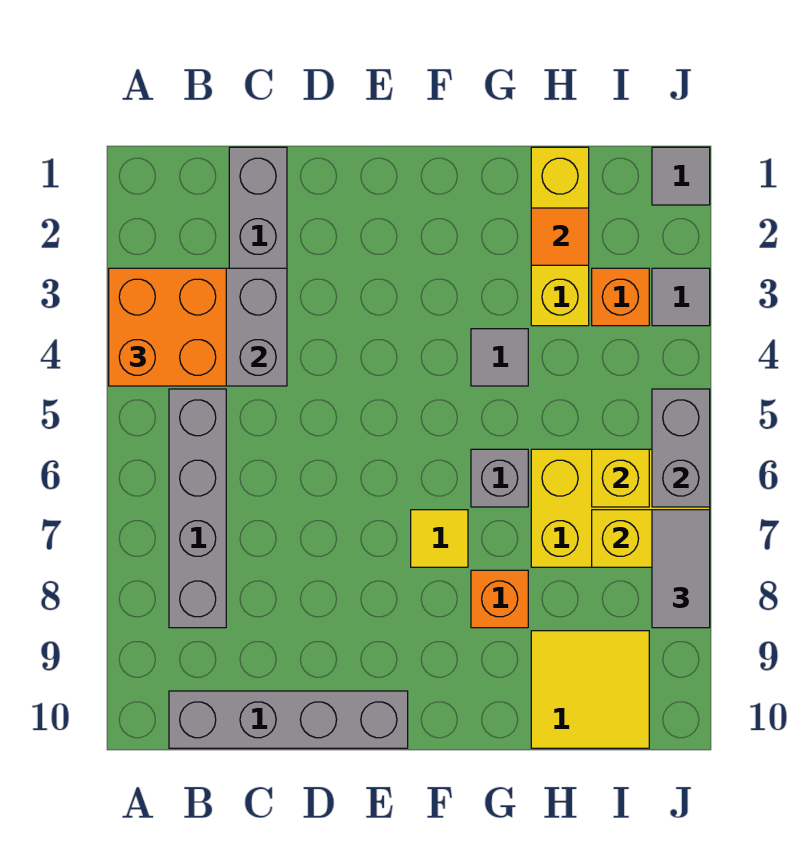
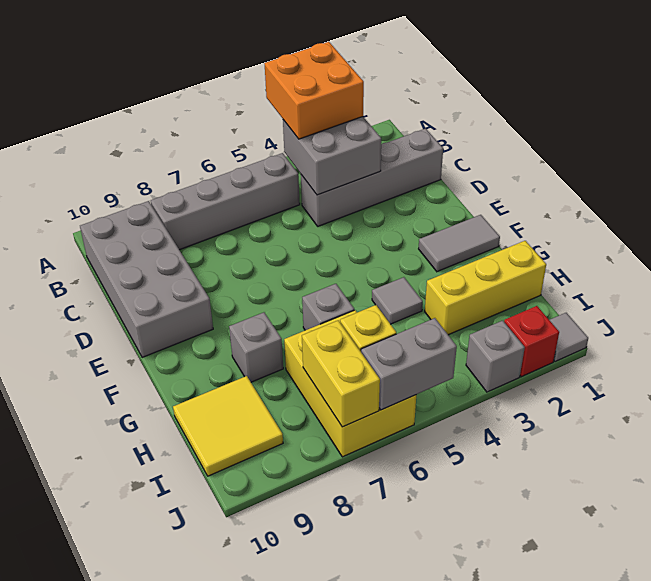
grey brick B10:E10 level 1 -> grey brick B9:E10 level 1
yellow tile F7 level 1 -> none
orange brick G8 level 1 -> grey brick G8 level 1
orange tile H2 level 2 -> none
orange brick I3 level 1 -> none
none -> red brick J2 level 1
grey tile J3 level 1 -> grey brick J3 level 1
grey tile J7:J8 level 3 -> grey tile F1:F2 level 1

